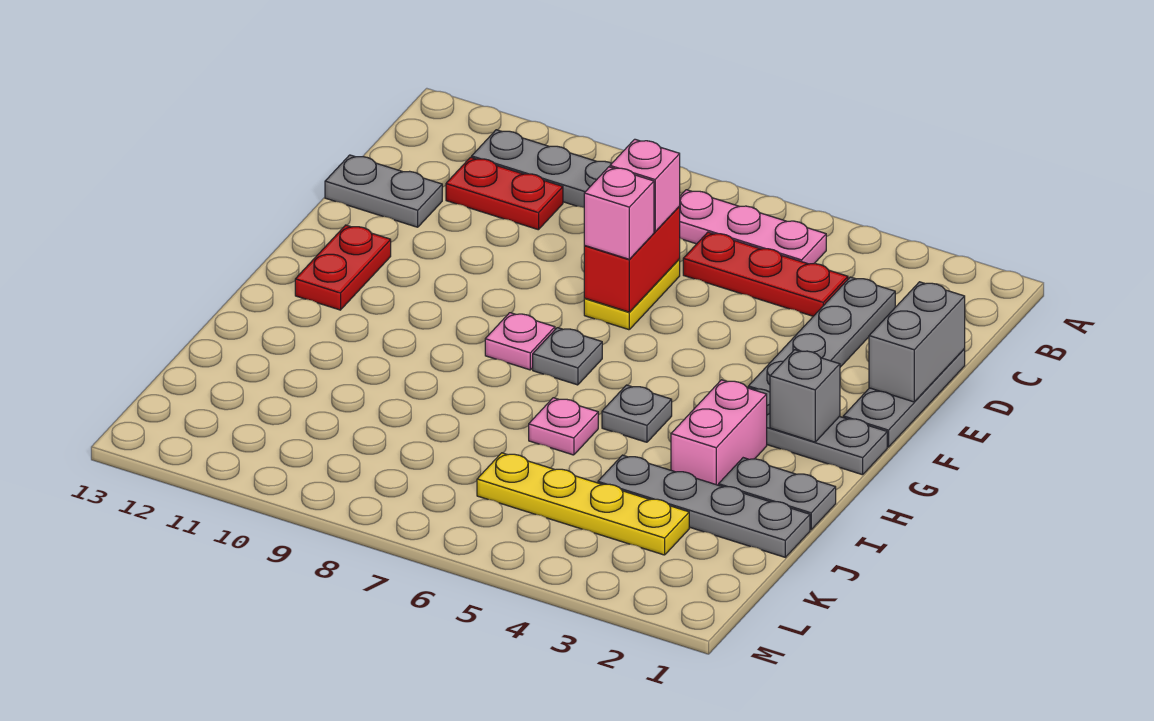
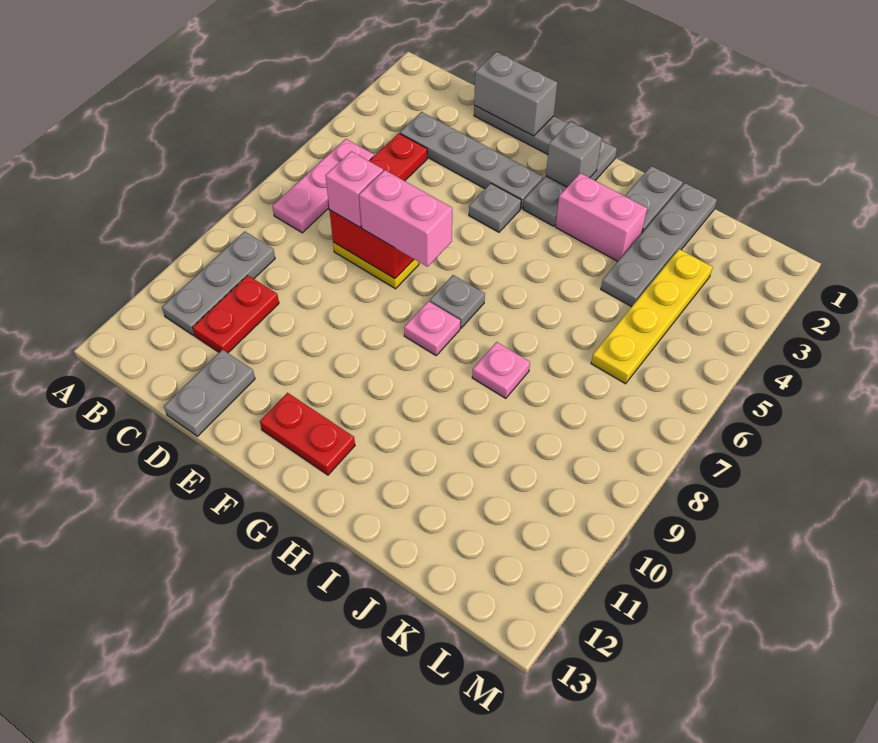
pink brick E7 level 3 -> pink brick E7:F7 level 3
grey plate H5 level 1 -> grey plate F4 level 1
pink plate I6 level 1 -> pink plate I8 level 1

